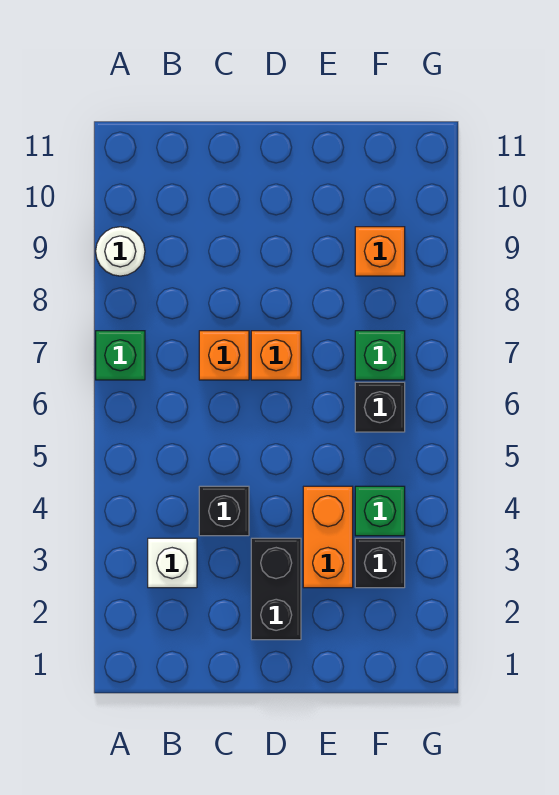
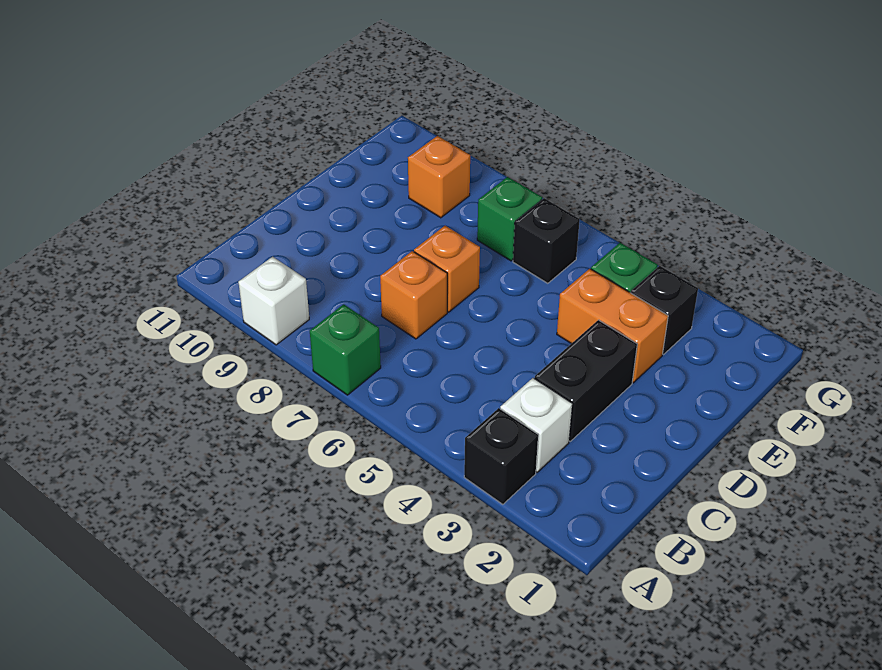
white round brick A9 level 1 -> white brick A9 level 1
black brick C4 level 1 -> black brick A3 level 1
black brick D2:D3 level 1 -> black brick C3:D3 level 1

